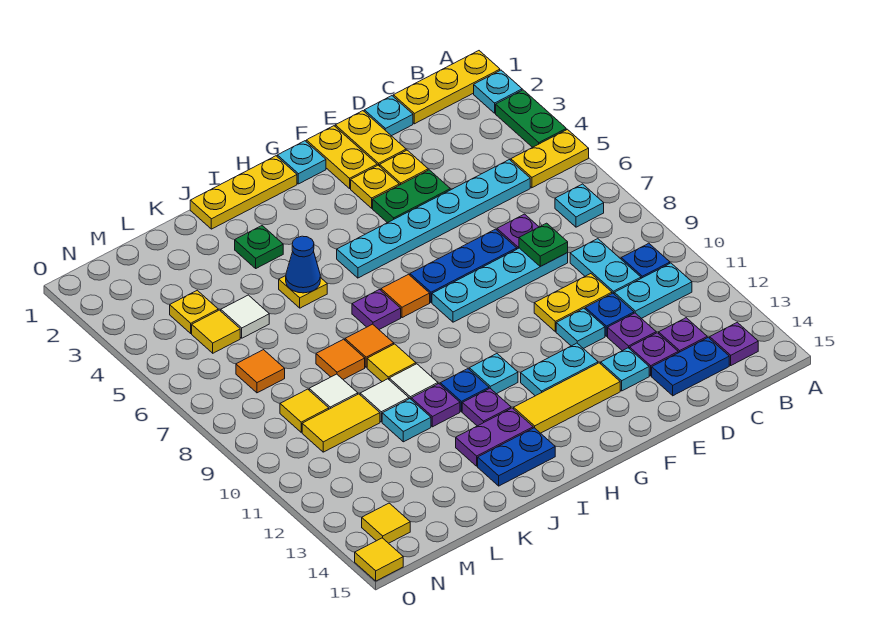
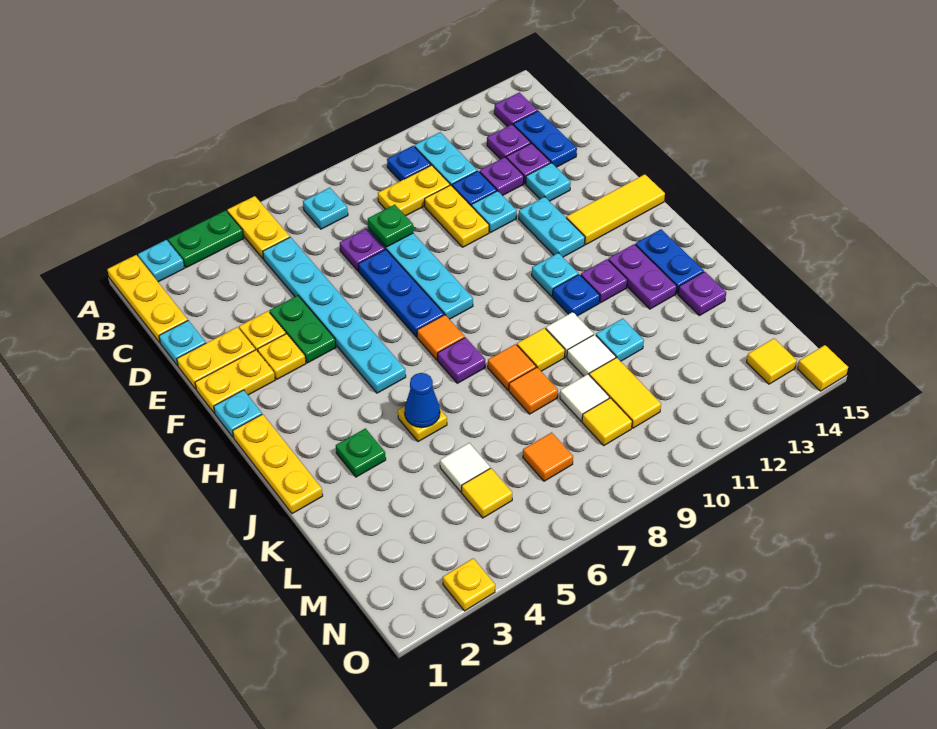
cyan plate C9:C10 level 1 -> yellow plate C9:C10 level 1
yellow tile F13:H13 level 1 -> yellow tile G13:G15 level 1
purple plate J11 level 1 -> purple plate K14 level 1
yellow plate M4 level 1 -> yellow plate O3 level 1

